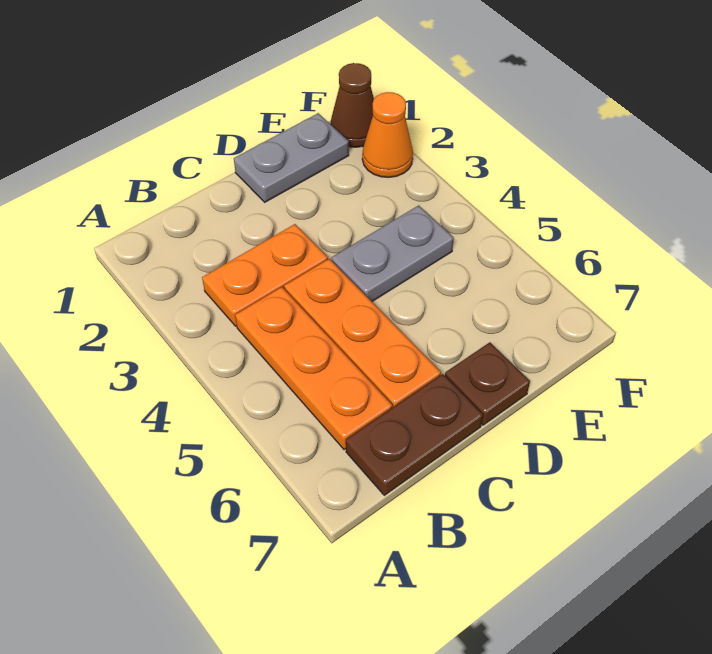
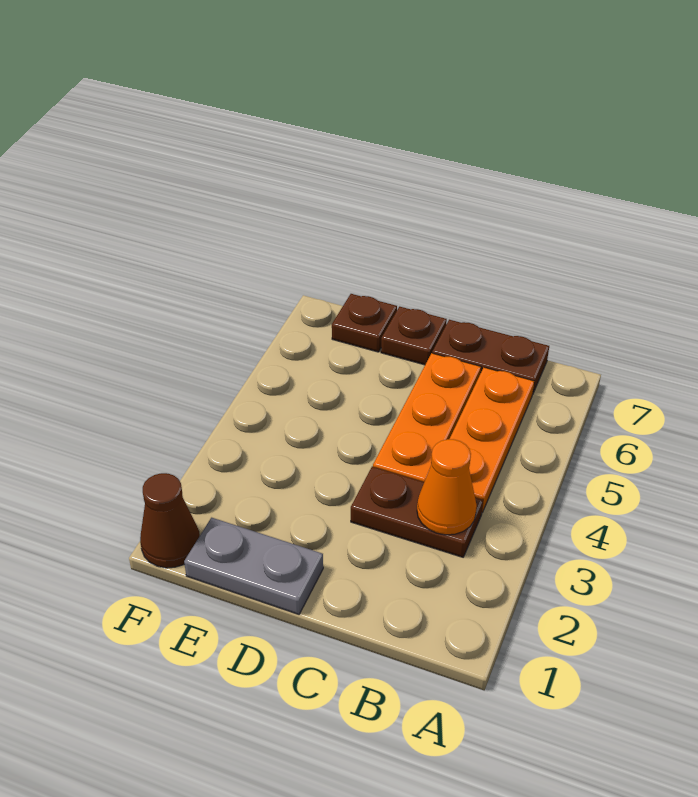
orange plate B3:C3 level 1 -> brown plate B3:C3 level 1
grey plate D4:E4 level 1 -> none
none -> brown plate E7 level 1
orange cone F2 level 1 -> orange cone B3 level 2

